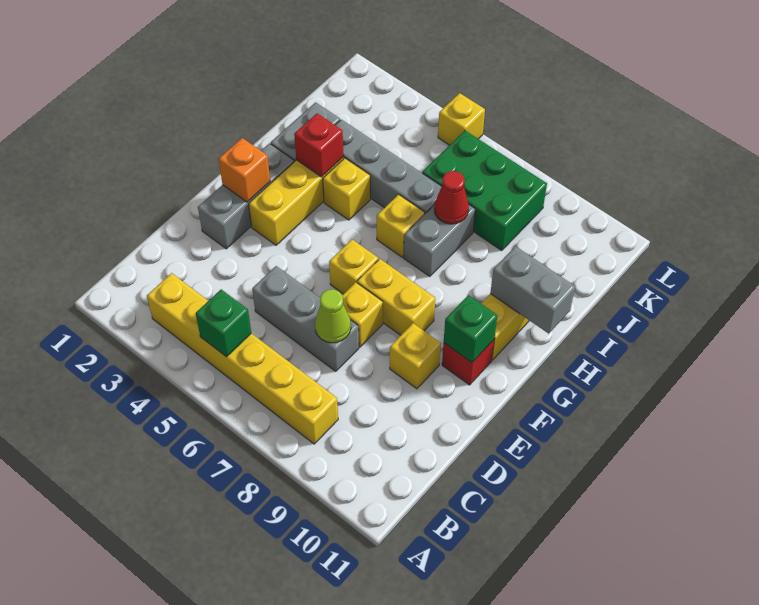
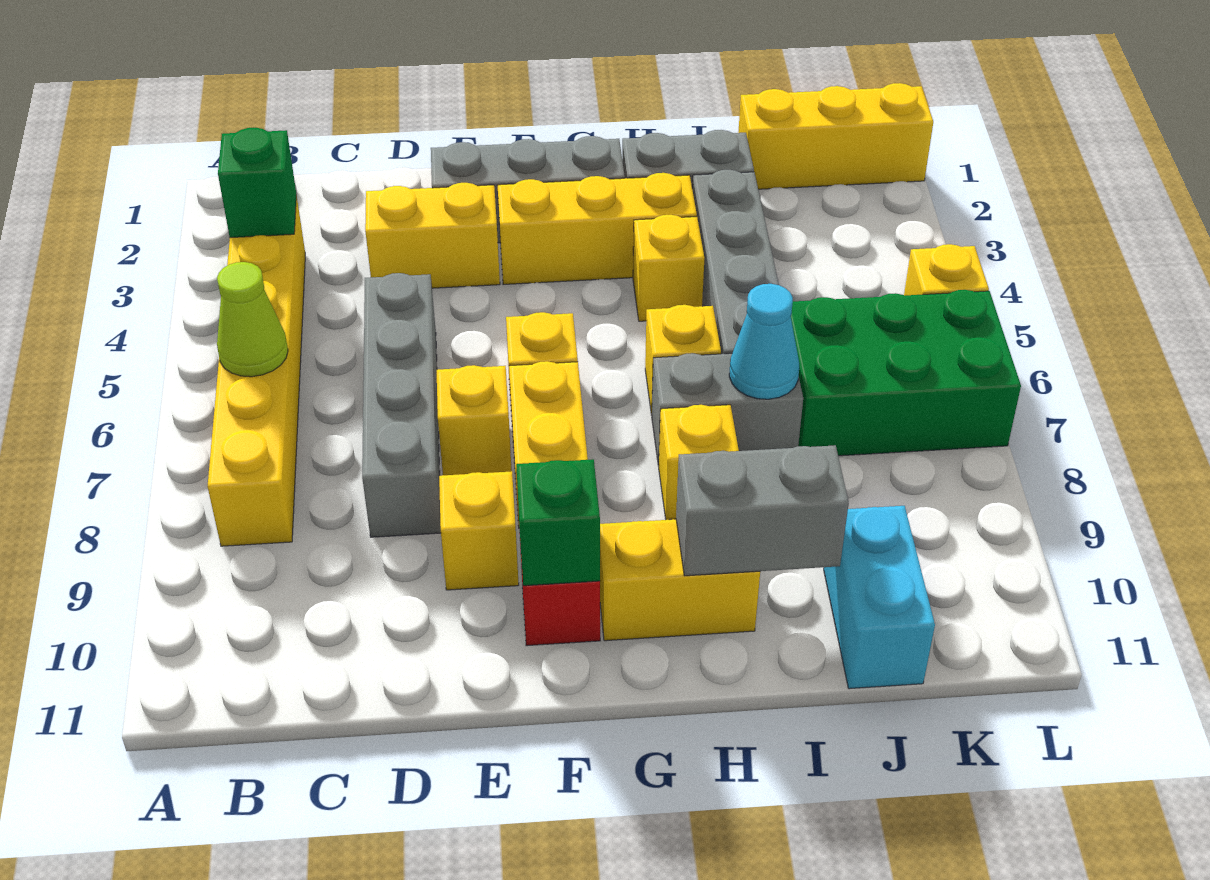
green brick B5 level 2 -> green brick B3 level 2
none -> yellow brick D3:E3 level 1
grey brick D5:D7 level 1 -> grey brick D5:D8 level 1
lime cone D7 level 2 -> lime cone B6 level 2
orange brick F2 level 2 -> none
red brick H3 level 2 -> none
none -> yellow brick H8 level 1
grey brick H10:H11 level 2 -> grey brick H10:I10 level 2
red cone I7 level 2 -> cyan cone I7 level 2
none -> yellow brick J1:L1 level 1
green brick J6:K8 level 1 -> green brick J6:L7 level 1
none -> cyan brick J10:J11 level 1

